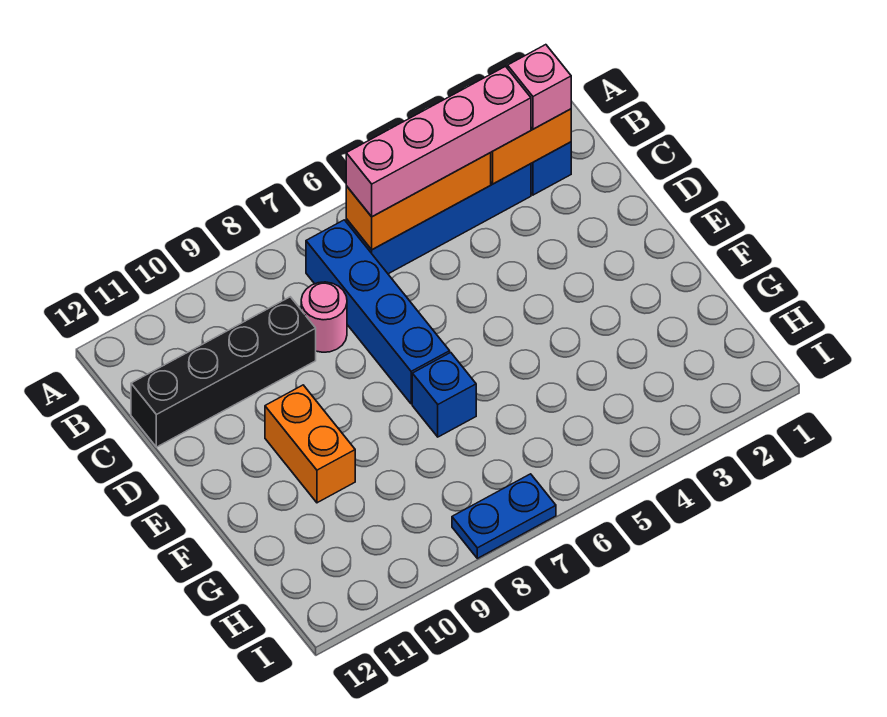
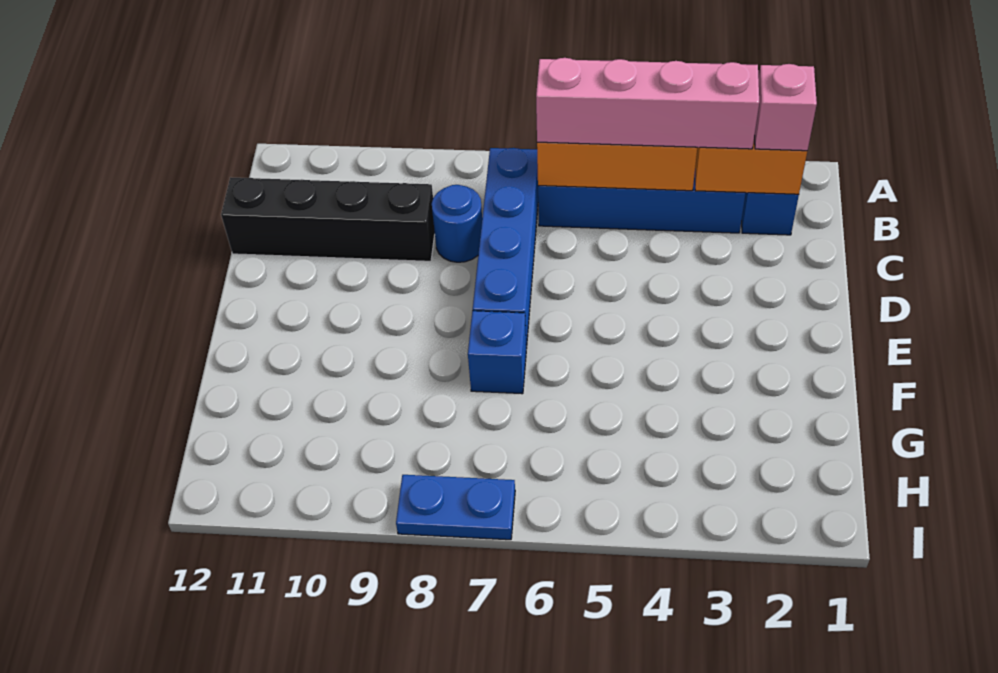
pink round brick C8 level 1 -> blue round brick C8 level 1
orange brick E10:F10 level 1 -> none

